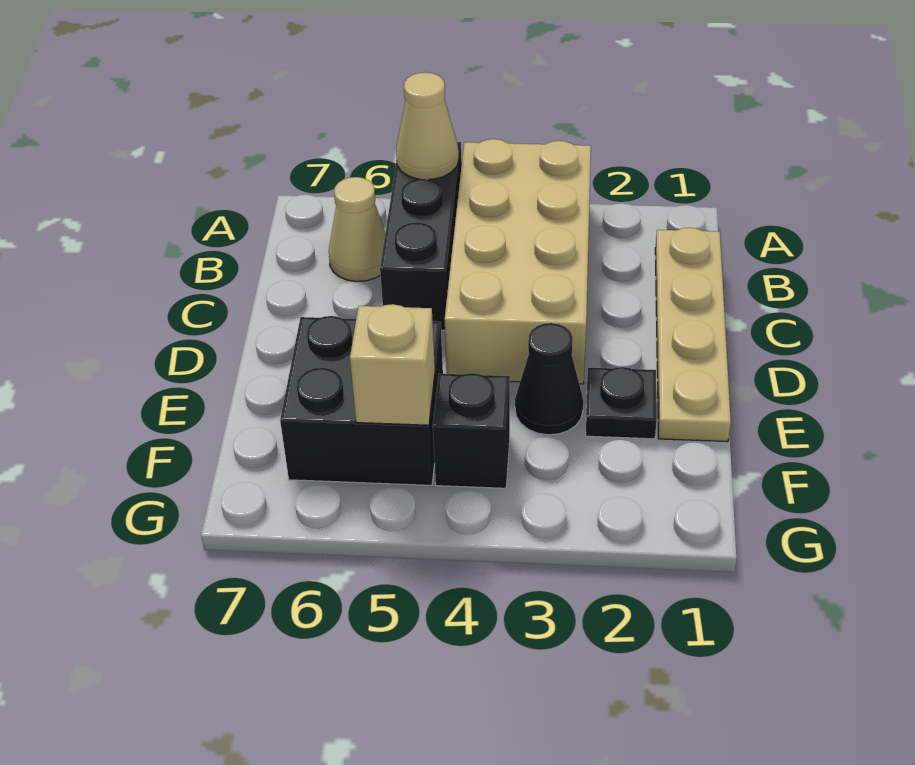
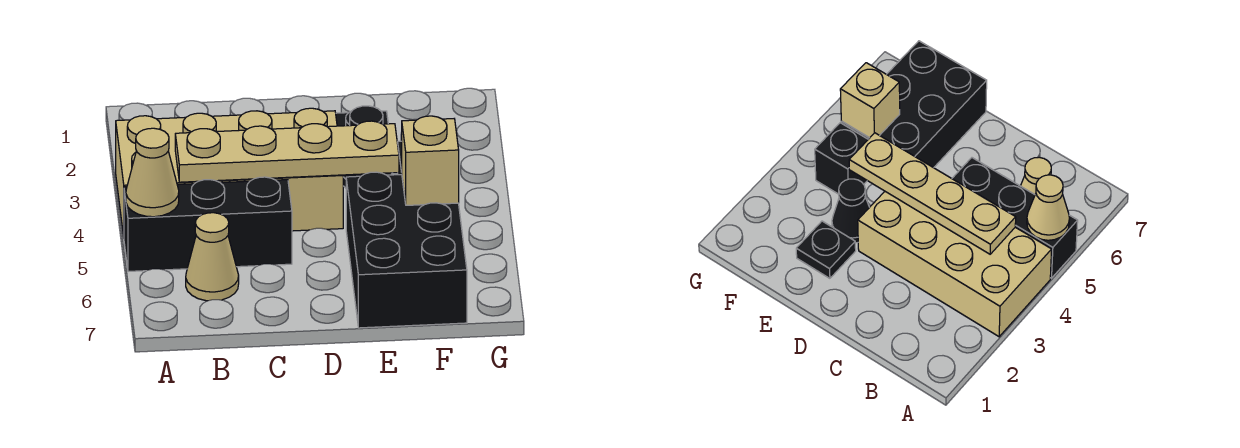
tan plate B1:E1 level 1 -> tan plate B4:E4 level 2
black brick E5:F6 level 1 -> black brick E5:F7 level 1

